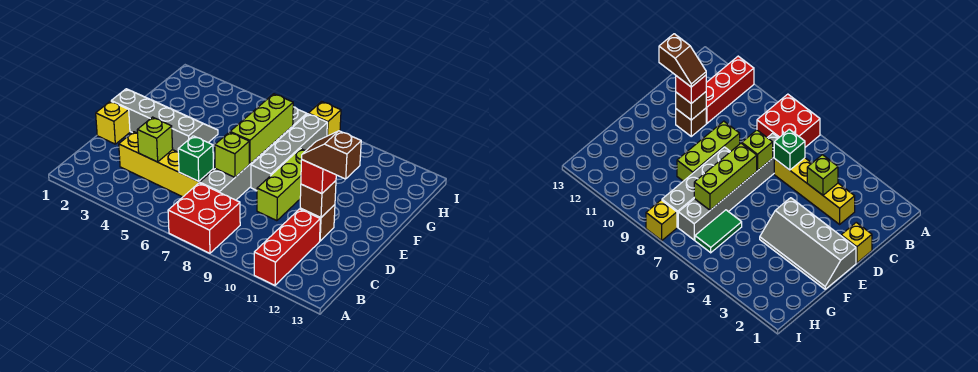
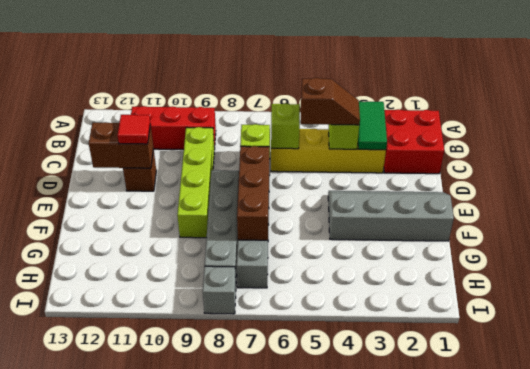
red brick A7:B8 level 1 -> red brick B1:C2 level 1
red brick A11:C11 level 1 -> red brick B9:B11 level 1
green brick C6 level 2 -> lime brick C6 level 2
yellow brick D1 level 1 -> none
lime brick D9:F9 level 1 -> lime brick C9:F9 level 1
brown brick D11 level 2 -> brown brick D11:D12 level 2
red brick D11 level 3 -> red tile D11 level 3
brown slope D11:D12 level 4 top 12 -> brown slope C4:C5 level 3 top 5
grey slope E1:F4 level 1 top E -> grey slope E1:F4 level 1 top F
lime brick E7:G7 level 2 -> brown brick E7:G7 level 2
green tile G6:H6 level 1 -> green tile B3:C3 level 2
yellow brick I8 level 1 -> grey brick I8 level 1

